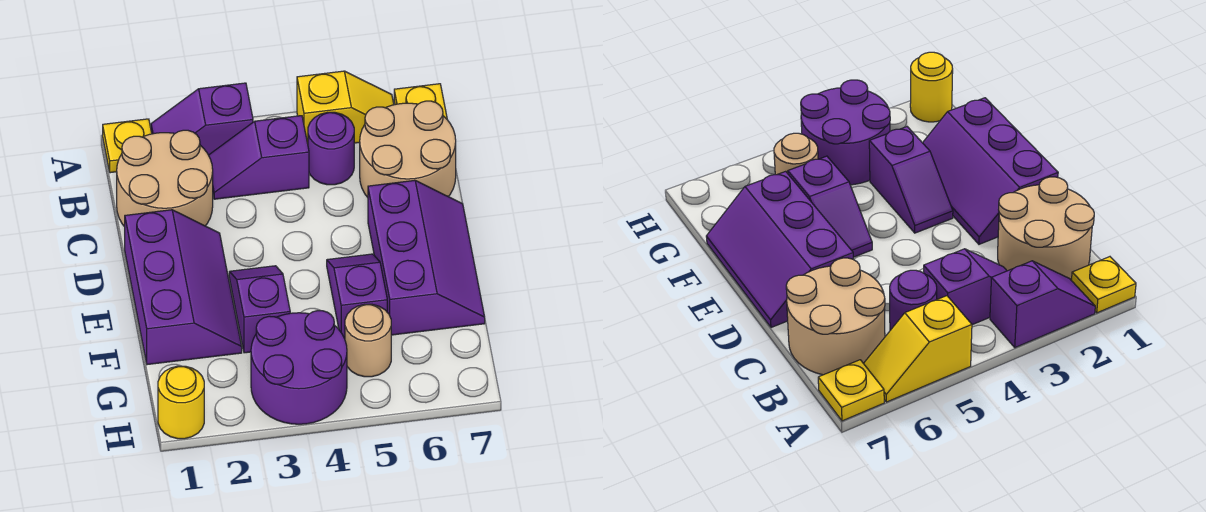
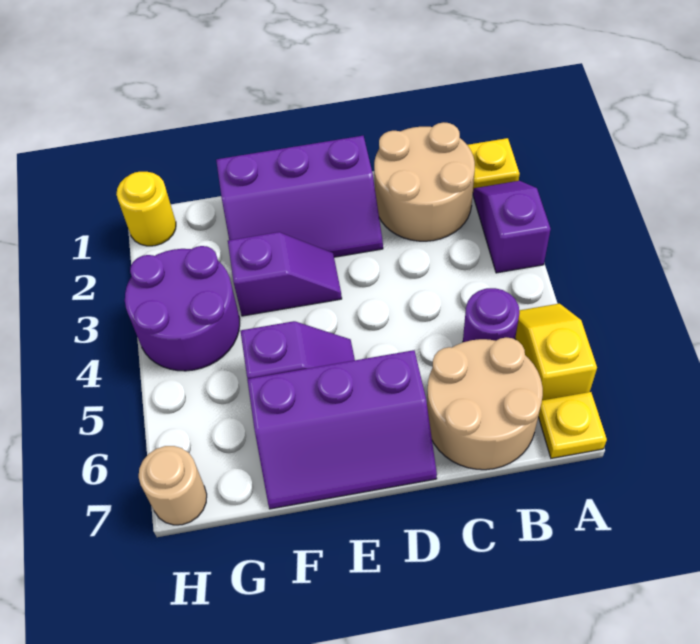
yellow slope A5:A6 level 1 top 5 -> yellow slope A5:A6 level 1 top 6
purple slope B3:B4 level 1 top 4 -> none
tan round brick G5 level 1 -> tan round brick H7 level 1

